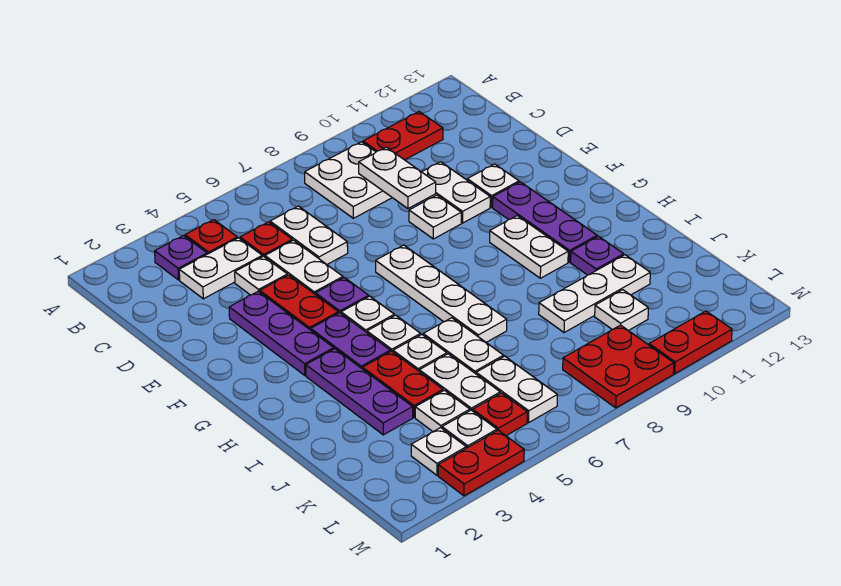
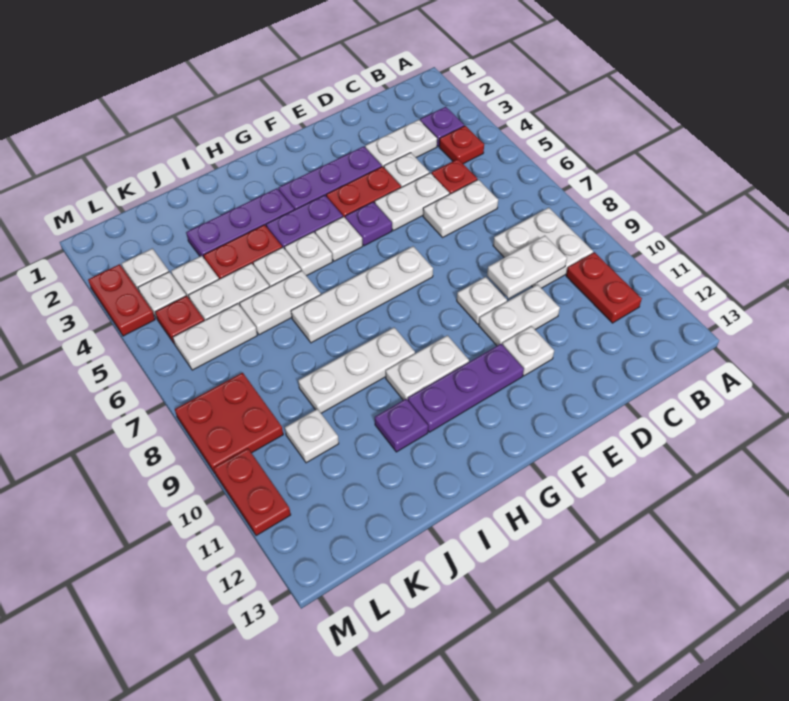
white plate C3:C4 level 1 -> white plate C3:D3 level 1
white plate J9:J11 level 1 -> white plate H9:J9 level 1

